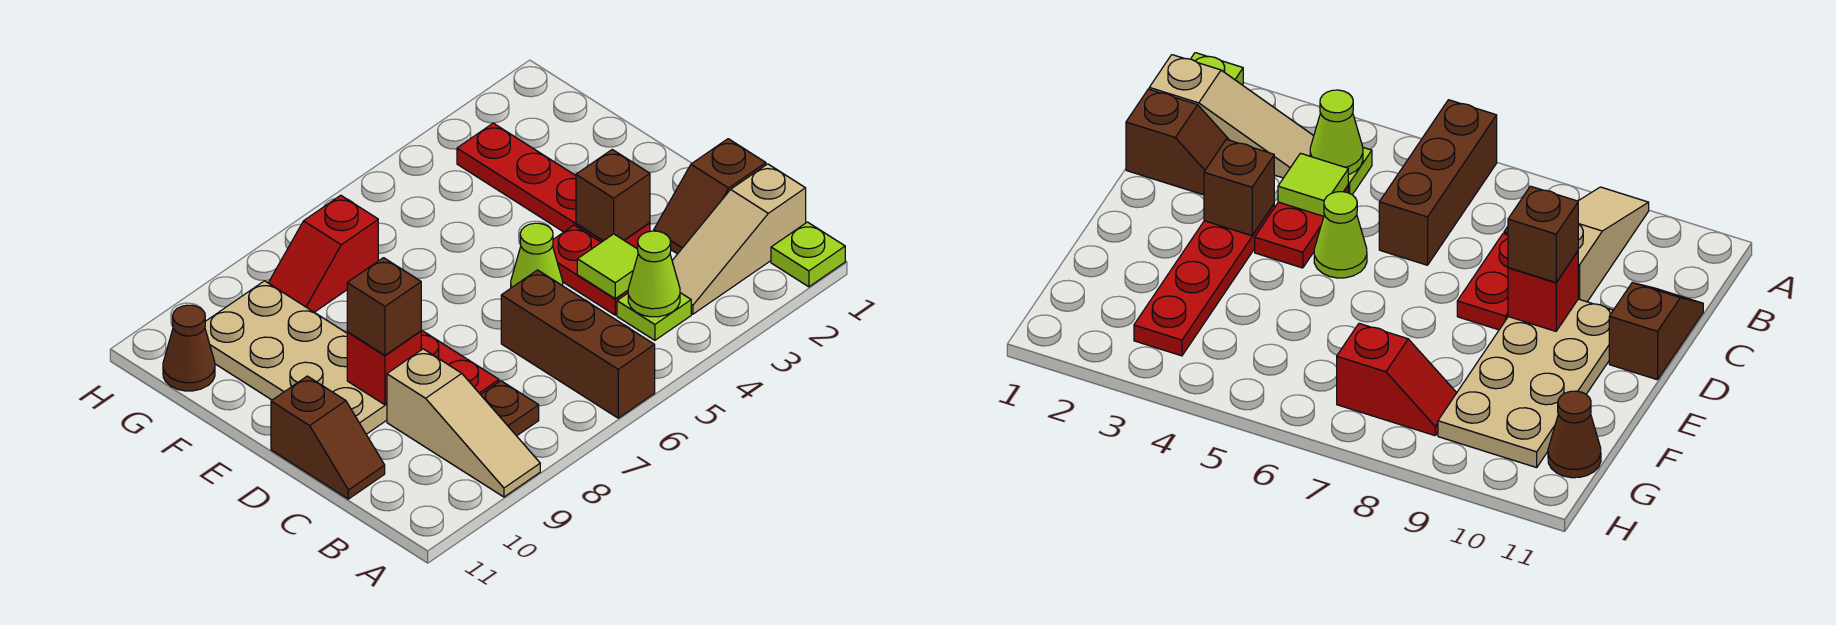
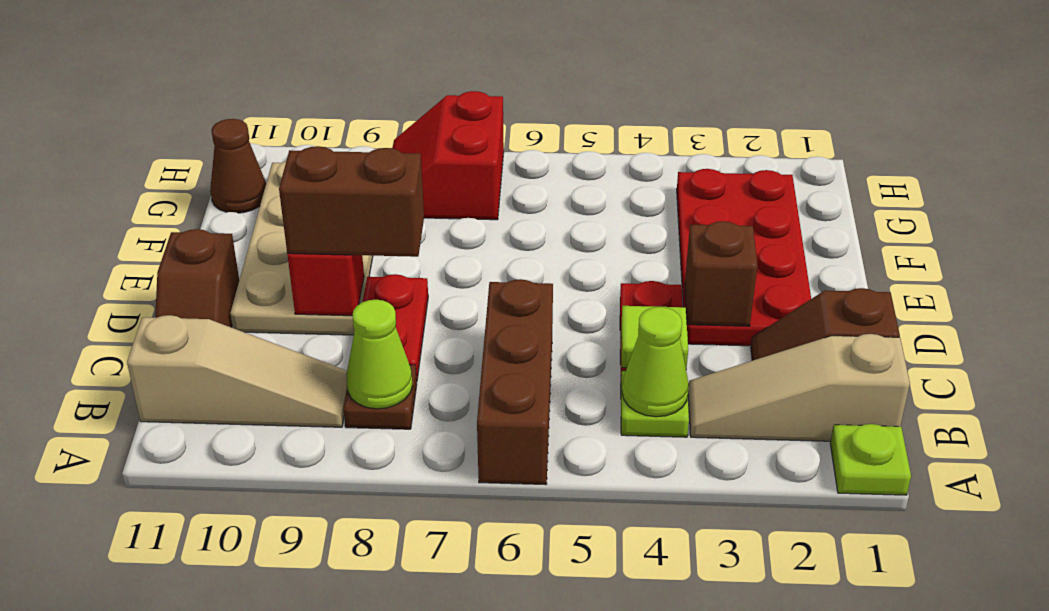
tan slope A9:C9 level 1 top C -> tan slope B9:B11 level 1 top 11
red plate D3:G3 level 1 -> red plate D2:G3 level 1
lime cone D5 level 1 -> lime cone B8 level 2
brown brick D9 level 3 -> brown brick D8:D9 level 3
red slope G7:G8 level 1 top 7 -> red slope G7:H8 level 1 top 7

